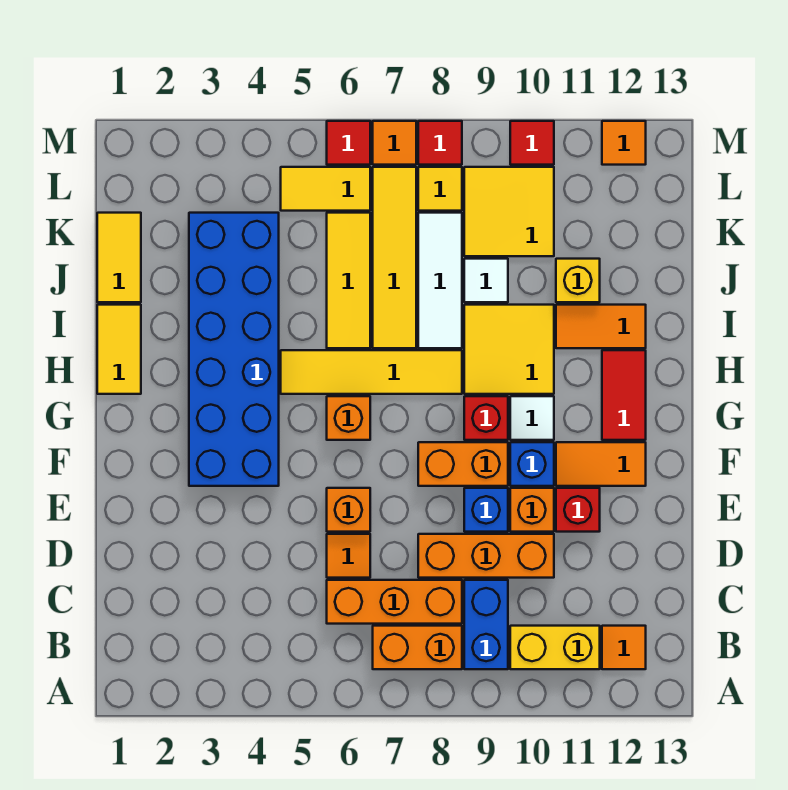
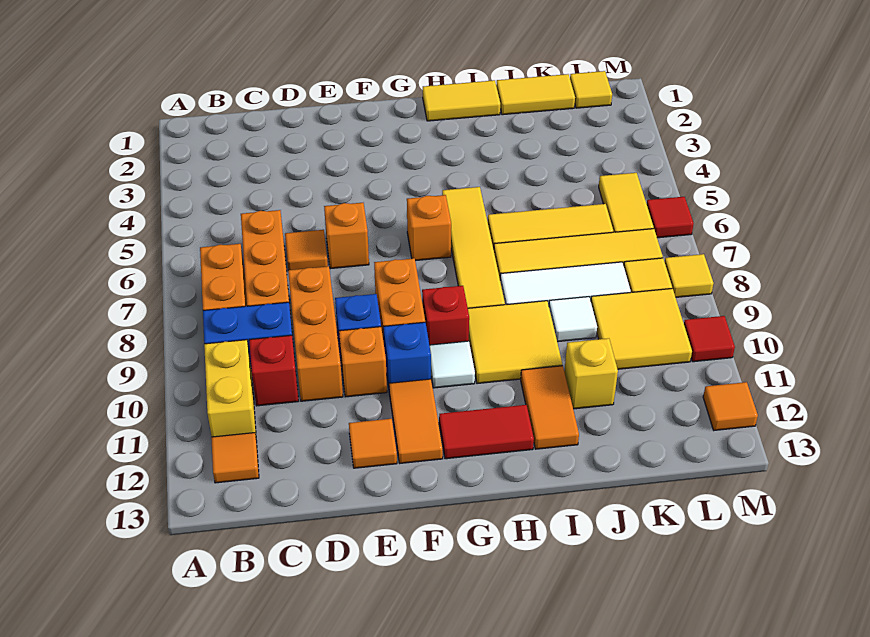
red brick E11 level 1 -> red brick C10 level 1
blue brick F3:K4 level 1 -> none
none -> yellow tile L1 level 1
orange tile M7 level 1 -> orange tile E12 level 1
red tile M8 level 1 -> yellow tile M8 level 1

